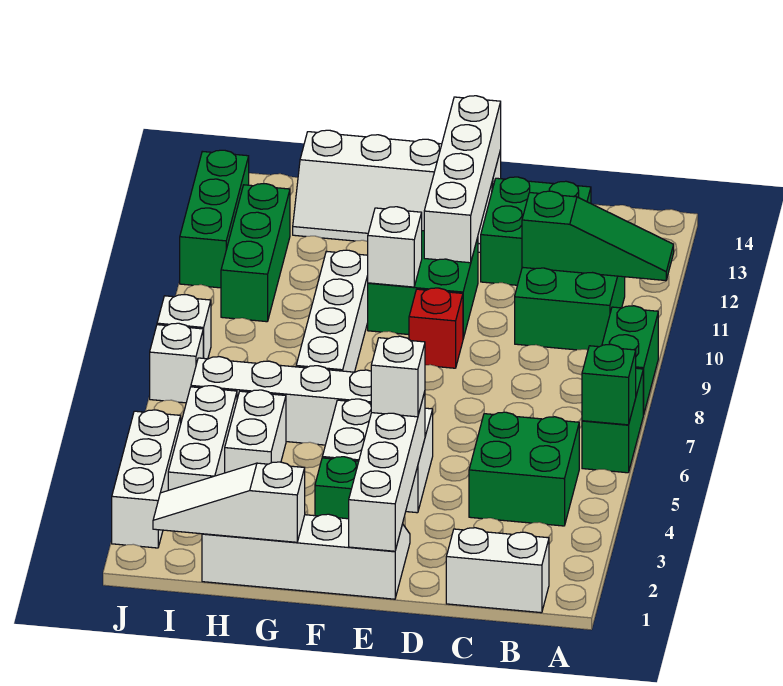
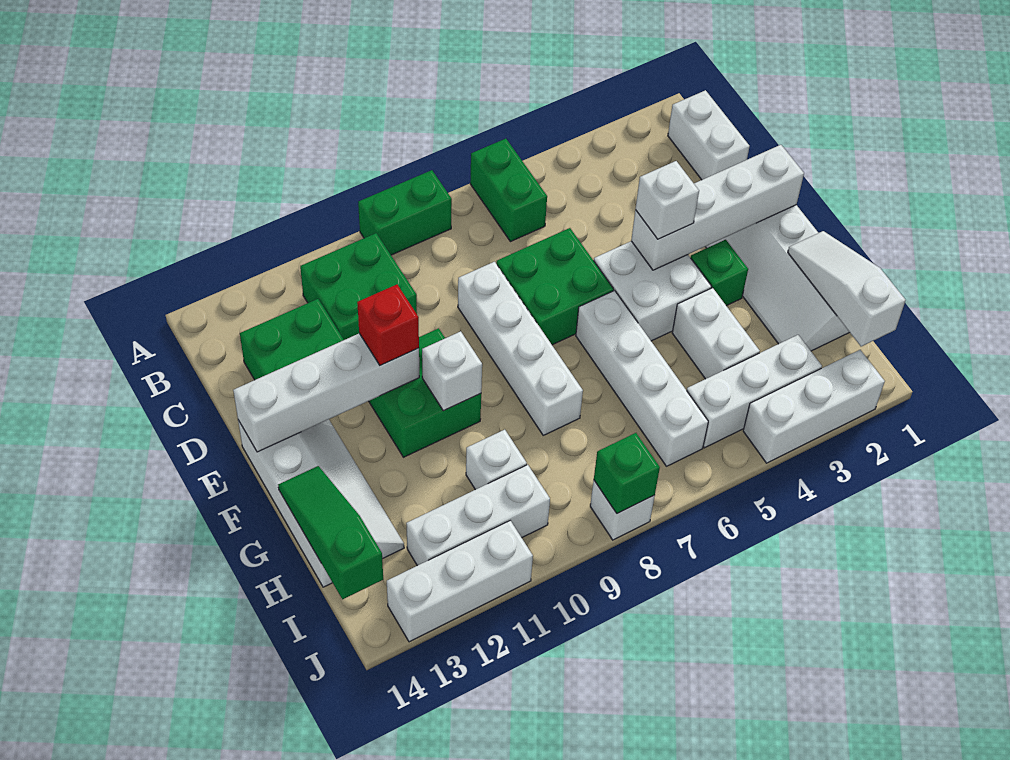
green brick A6:A7 level 1 -> green brick A6:B6 level 1
green brick A6 level 2 -> green brick J8 level 2
green slope A11:C11 level 2 top C -> green slope G14:I14 level 2 top I
green brick B4:C5 level 1 -> green brick D6:E7 level 1
red brick E9 level 1 -> red brick E11 level 3
white slope G1:I1 level 2 top G -> white slope G1:I1 level 2 top I
white brick G7:G10 level 1 -> white brick D8:G8 level 1
white brick H4:H5 level 1 -> white brick G4:H4 level 1
green brick I10:I12 level 1 -> white brick I10:I12 level 1
white brick J7 level 1 -> white brick H10 level 1
green brick J11:J13 level 1 -> white brick J11:J13 level 1

